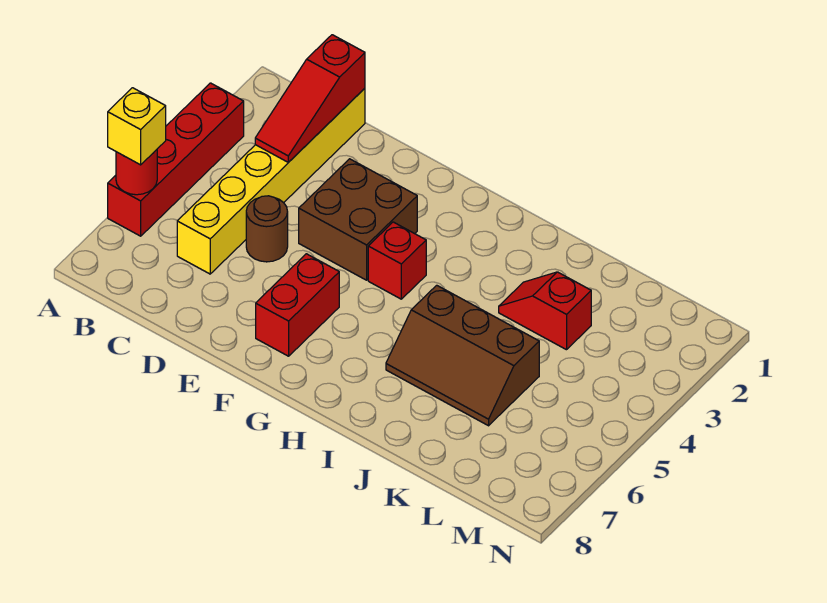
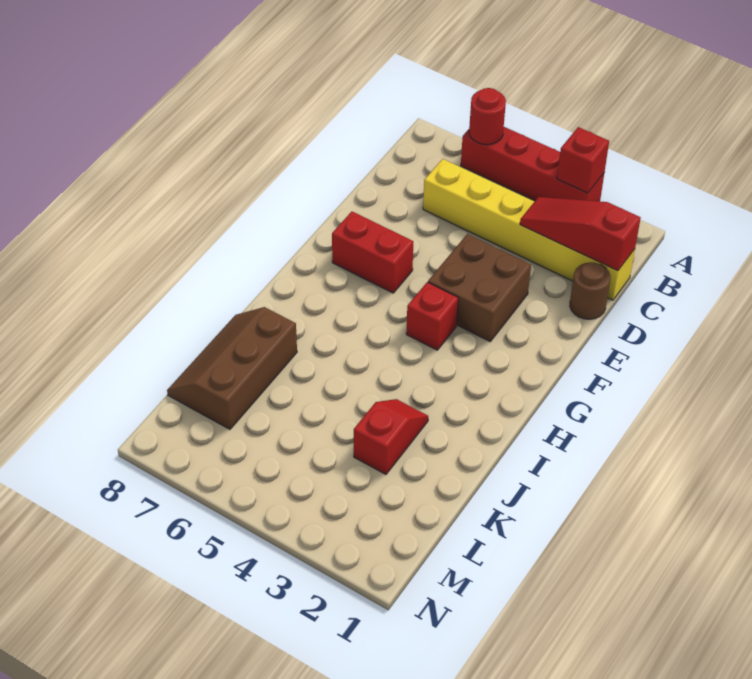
none -> red brick A3 level 2
yellow brick A6 level 3 -> none
brown round brick D5 level 1 -> brown round brick D1 level 1
brown slope I5:K6 level 1 top 5 -> brown slope J7:L8 level 1 top 7

